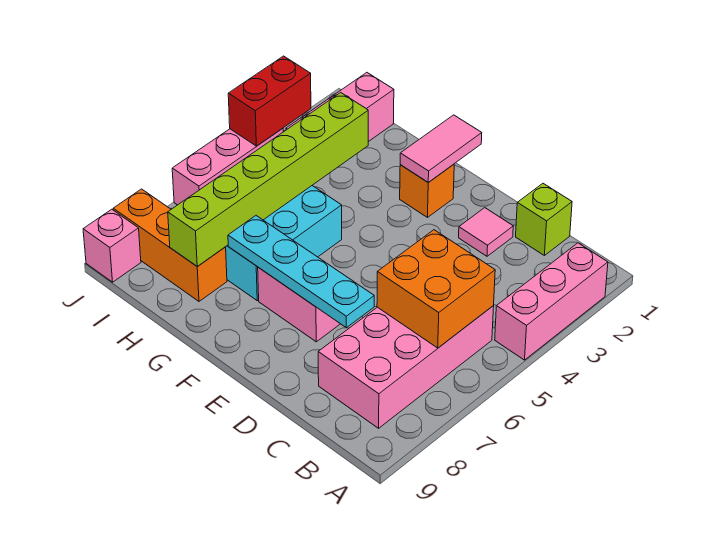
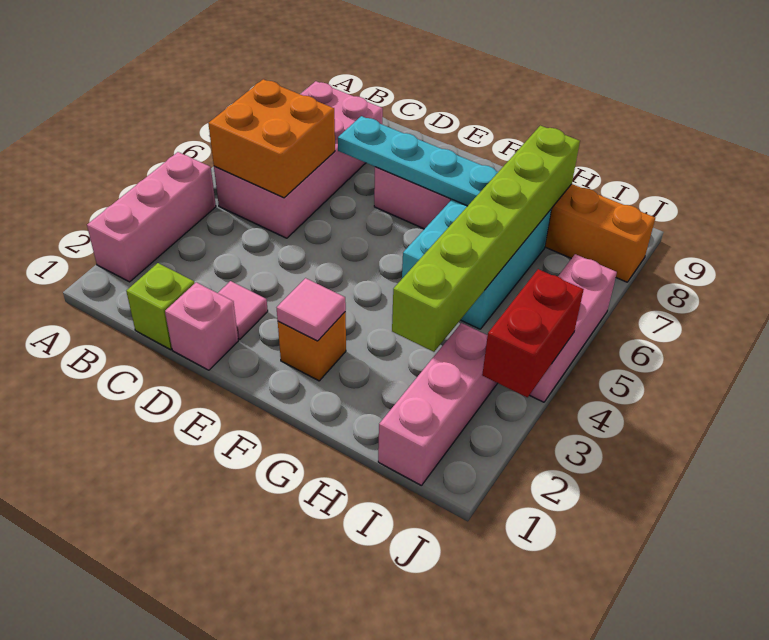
pink tile F1:F2 level 2 -> pink tile F2 level 2
pink brick J9 level 1 -> pink brick D1 level 1

